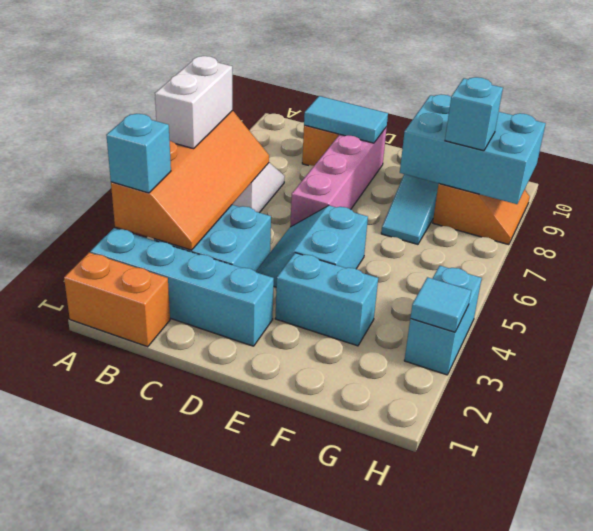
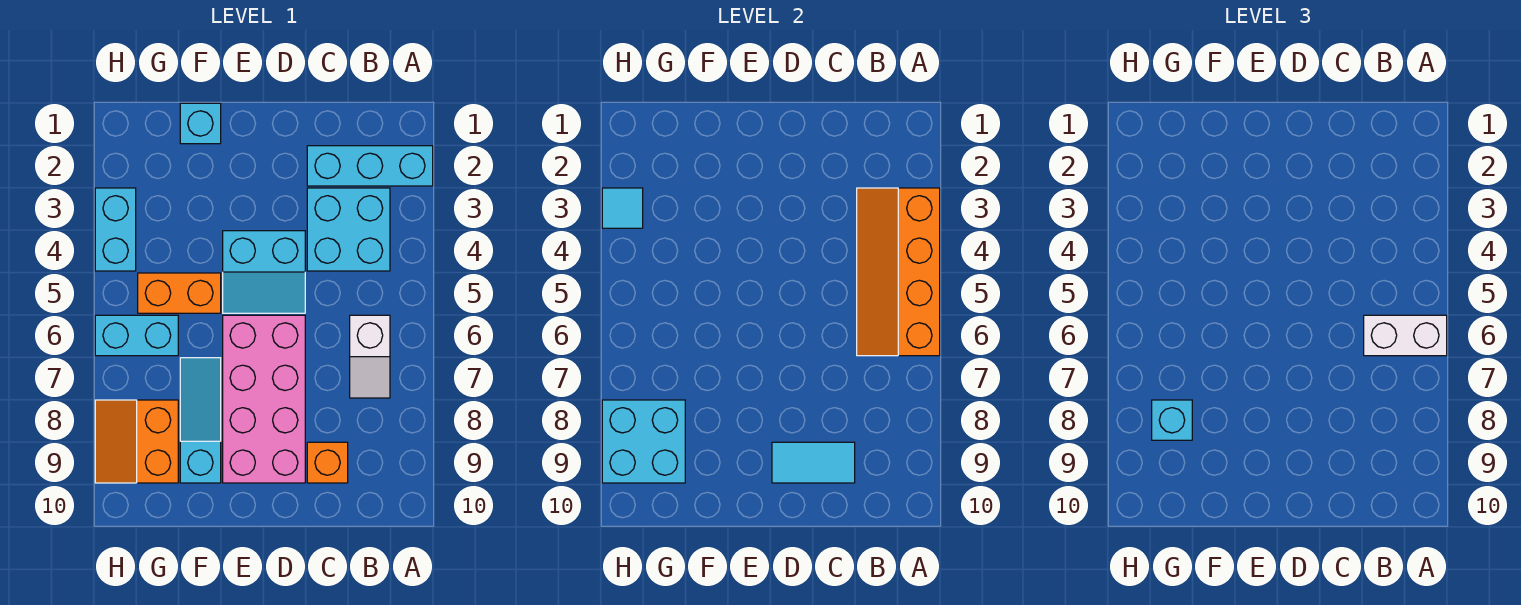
orange brick A1:B1 level 1 -> orange brick F5:G5 level 1
cyan brick A2:D2 level 1 -> cyan brick A2:C2 level 1
cyan brick A3 level 3 -> cyan brick F1 level 1
white brick A5:A6 level 3 -> white brick A6:B6 level 3
cyan slope D4:E5 level 1 top E -> cyan slope D4:E5 level 1 top 4
pink brick D6:D9 level 1 -> pink brick D6:E9 level 1
cyan brick E3:F3 level 1 -> cyan brick G6:H6 level 1
cyan brick F8:H9 level 2 -> cyan brick G8:H9 level 2

